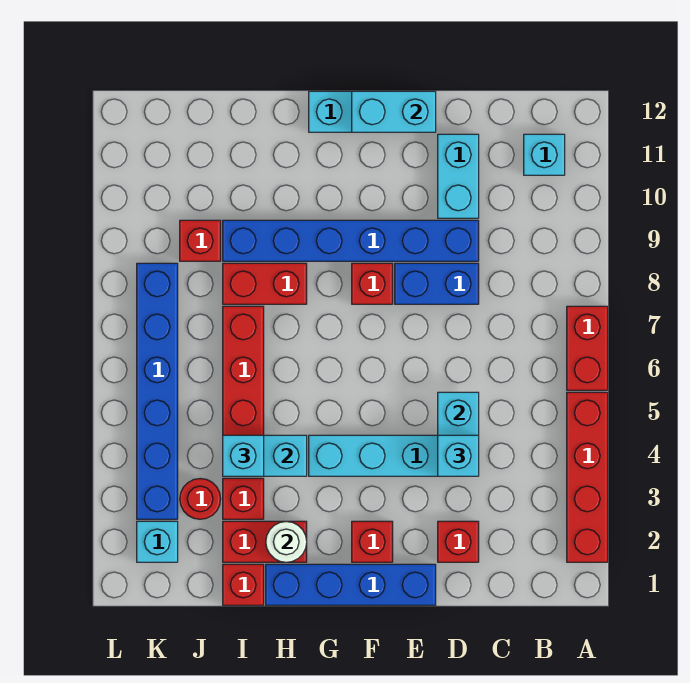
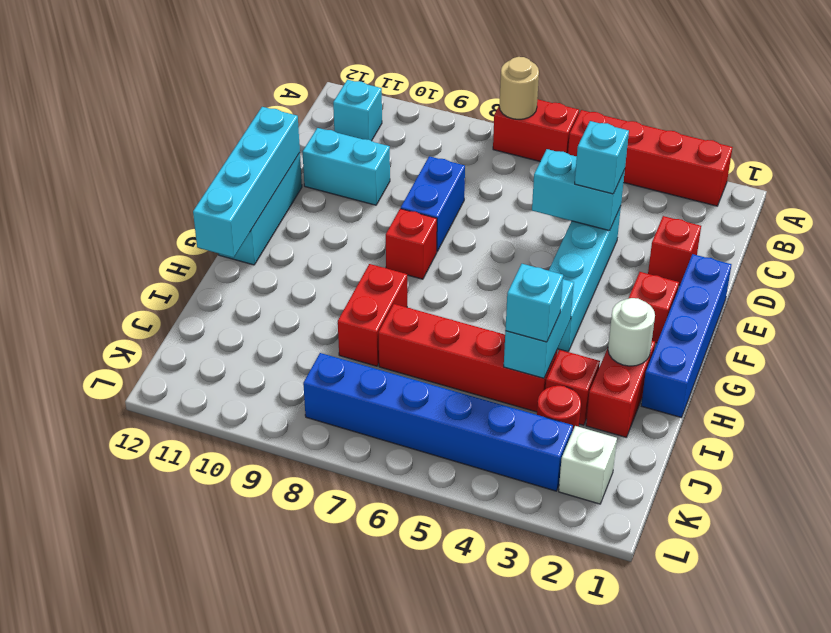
none -> tan round brick A7 level 2
blue brick D9:I9 level 1 -> none
cyan brick E12:F12 level 2 -> cyan brick E12:H12 level 2
red brick I1 level 1 -> none
red brick J9 level 1 -> none
cyan brick K2 level 1 -> white brick K2 level 1

